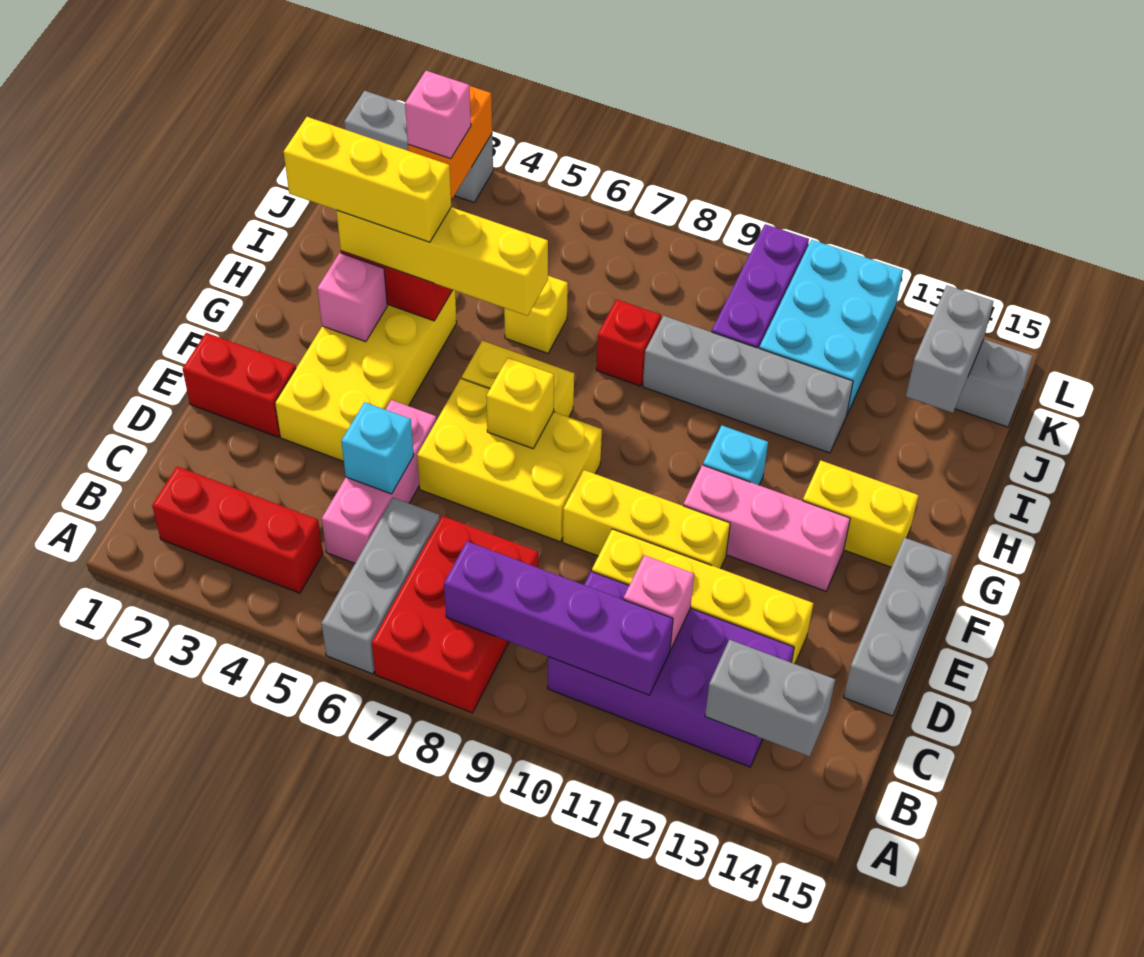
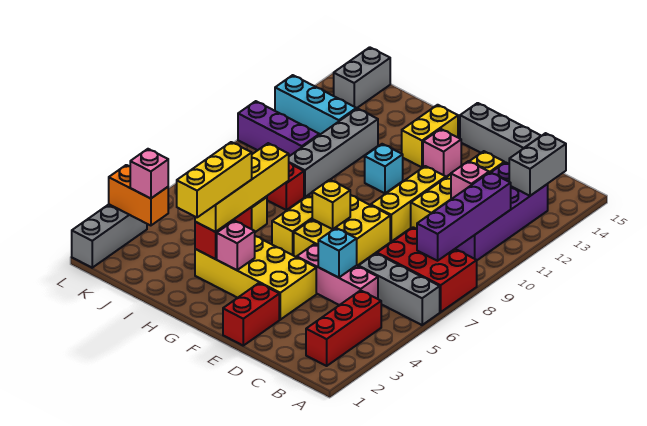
pink brick F11:F13 level 1 -> pink brick F13 level 1
cyan brick J11:L12 level 1 -> cyan brick J12:L12 level 1
grey brick J14:K14 level 2 -> none

